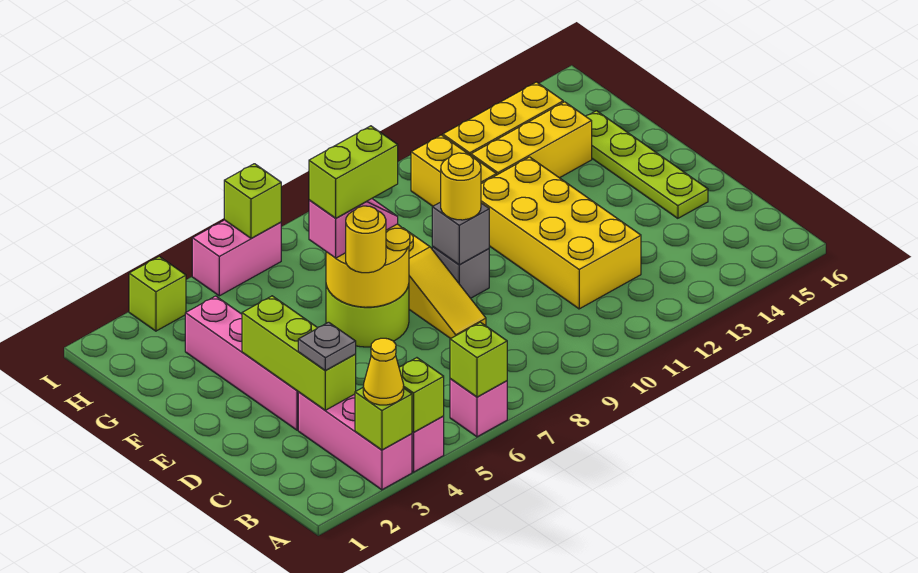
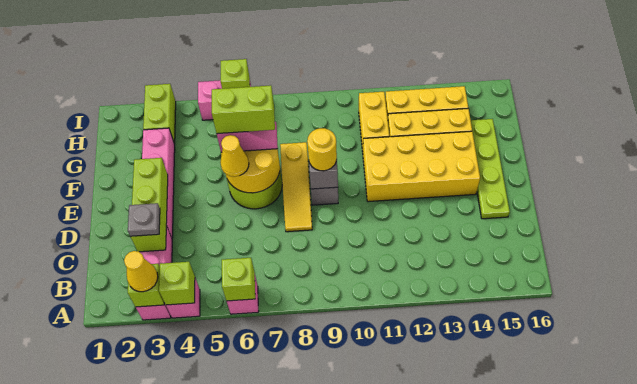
yellow brick C11:F12 level 1 -> yellow brick E11:F14 level 1
yellow round brick E6 level 3 -> yellow cone E6 level 3
lime brick I3 level 1 -> lime brick H3:I3 level 1

